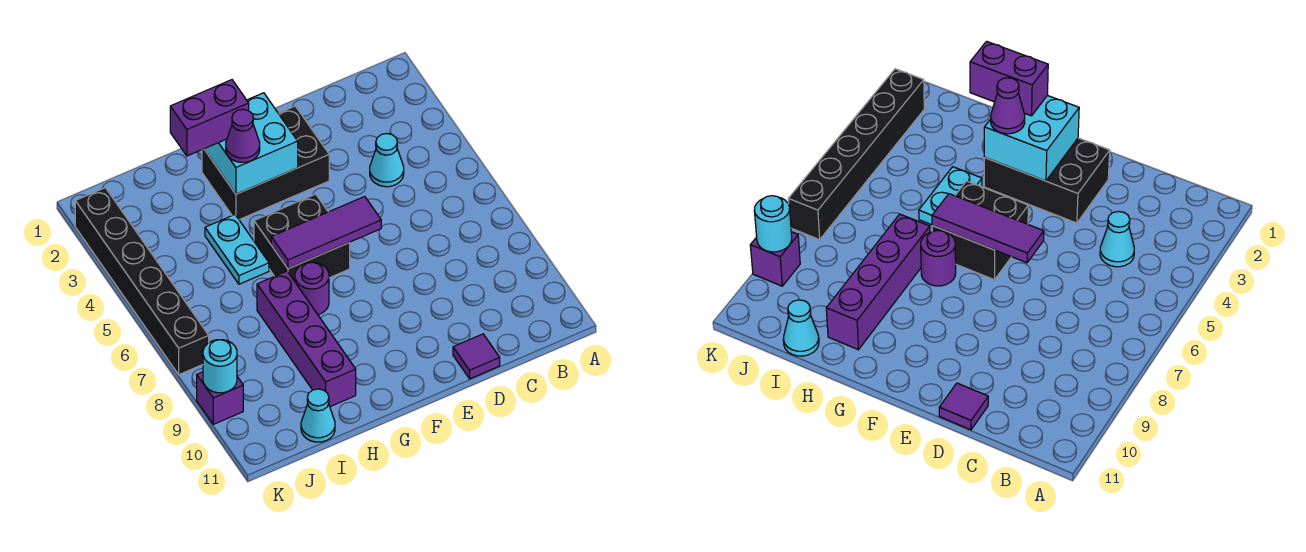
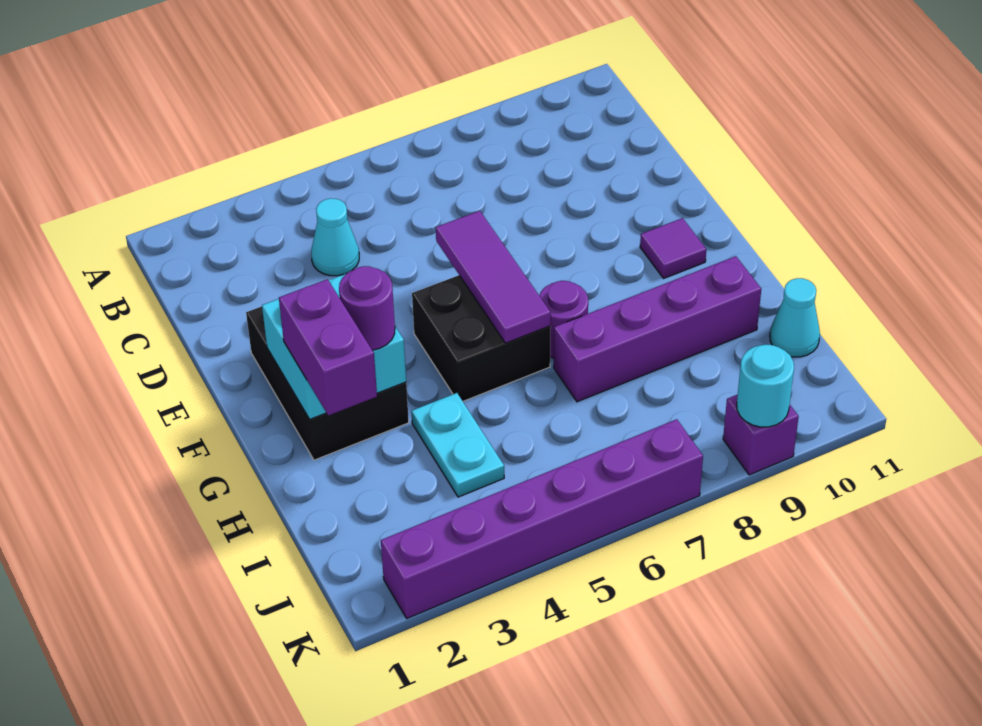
purple tile D11 level 1 -> purple tile F10 level 1
purple cone G3 level 3 -> purple round brick G3 level 3
cyan plate H4:H5 level 1 -> cyan plate H4:I4 level 1
black brick K2:K7 level 1 -> purple brick K2:K7 level 1

